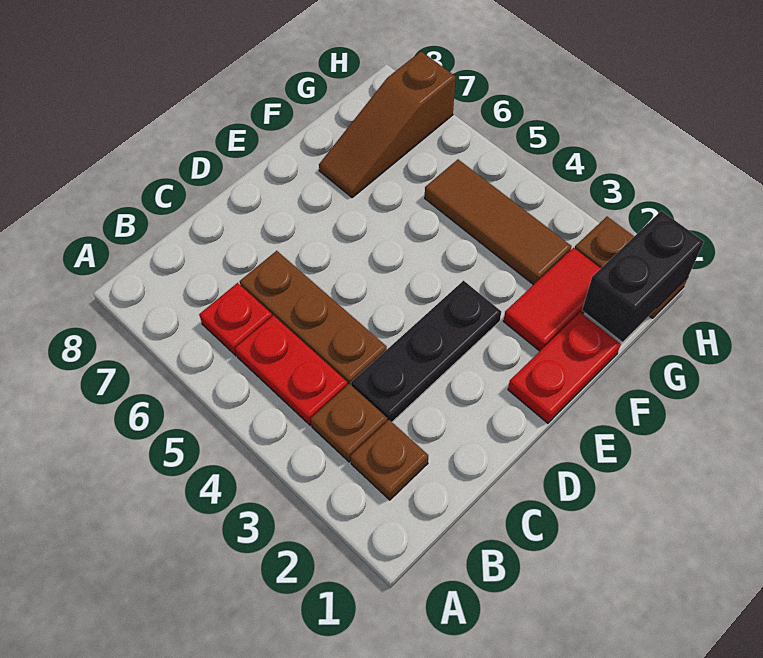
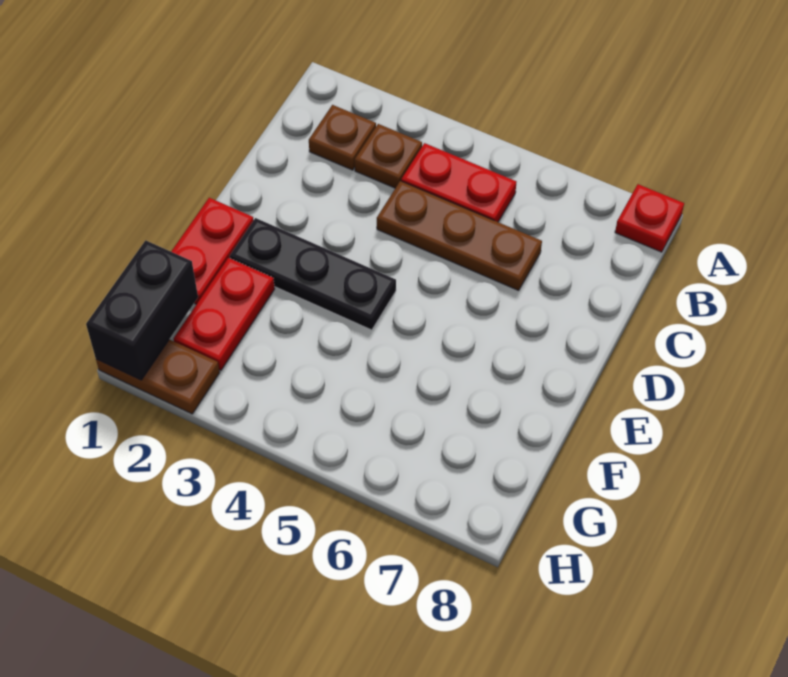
red plate B6 level 1 -> red plate A8 level 1
black plate C3:E3 level 1 -> black plate E2:E4 level 1
red tile F2:G2 level 1 -> red plate F2:G2 level 1
brown slope F7:H7 level 1 top H -> none
brown tile G3:G5 level 1 -> none

